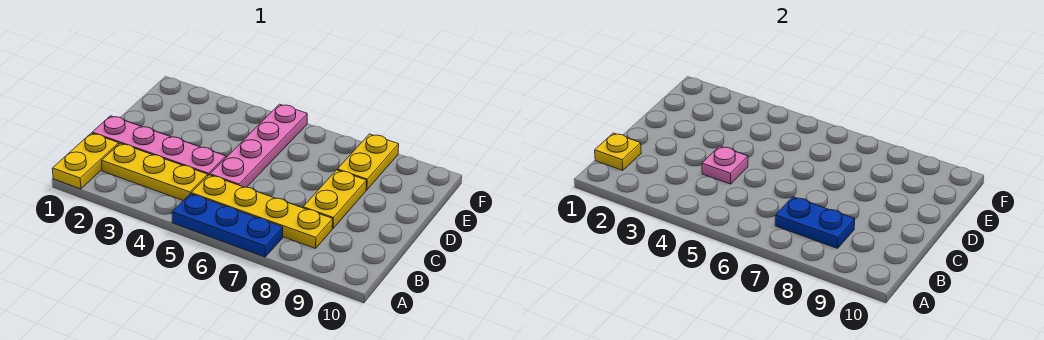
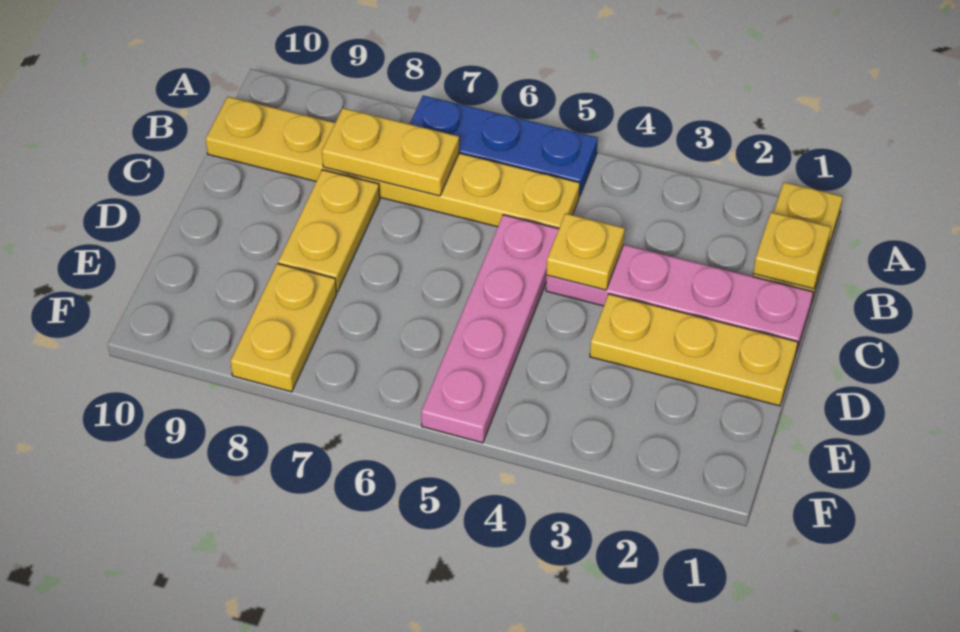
yellow plate B2:B4 level 1 -> yellow plate D1:D3 level 1
yellow plate B5:B8 level 1 -> yellow plate B5:B10 level 1
blue plate B7:B8 level 2 -> yellow plate B7:B8 level 2
pink plate C4 level 2 -> yellow plate C4 level 2

